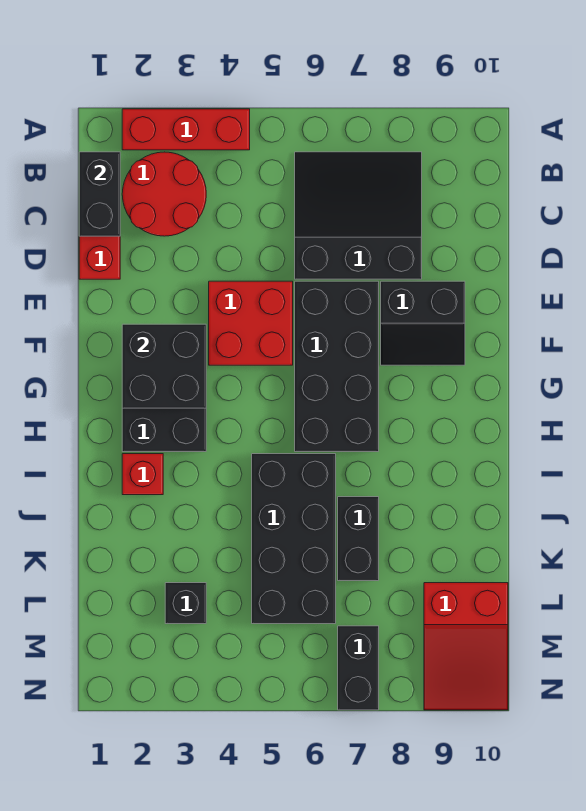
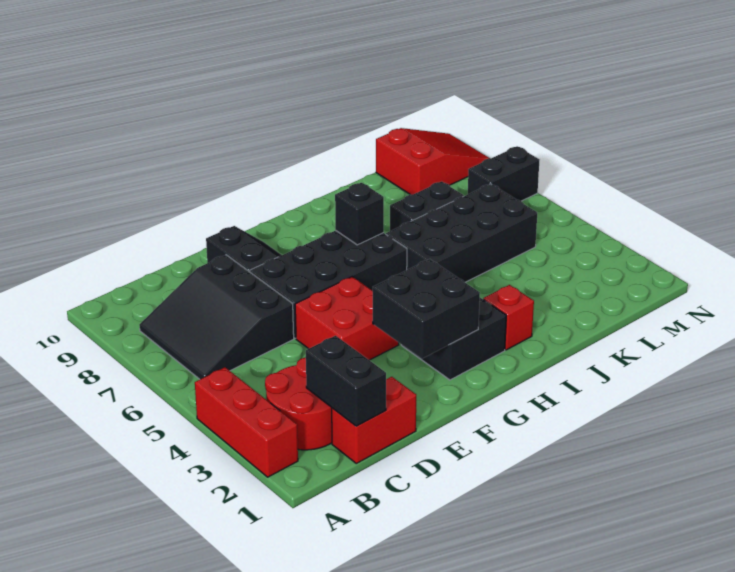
black brick B1:C1 level 2 -> black brick C1:C2 level 2
black brick L3 level 1 -> black brick H7 level 2

